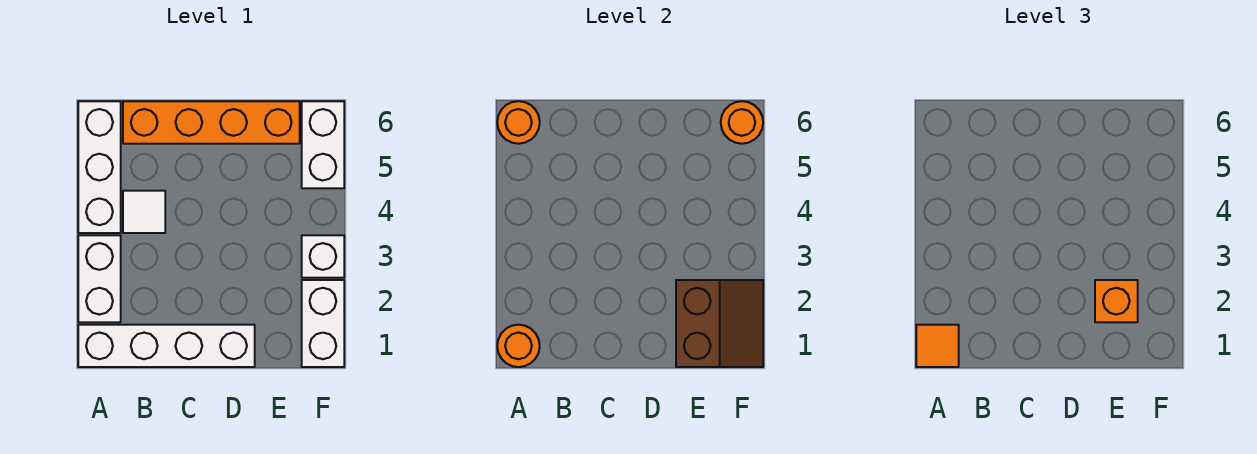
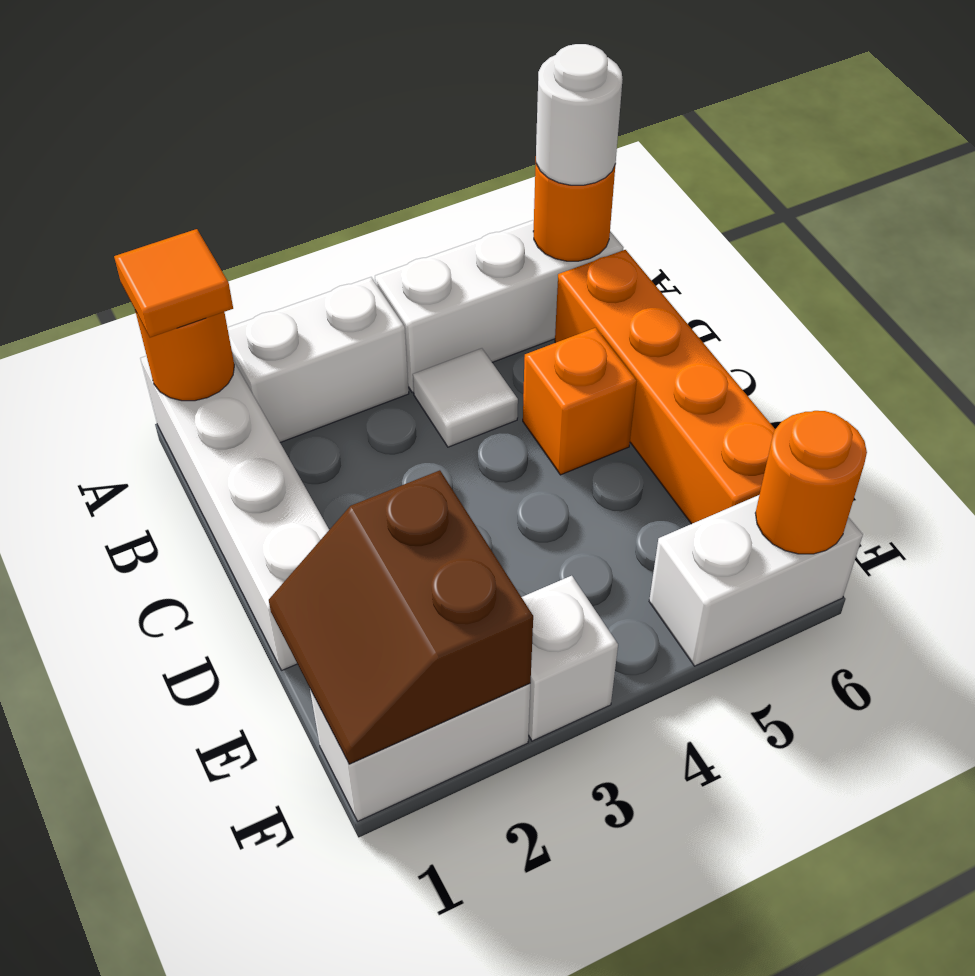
none -> white round brick A6 level 3
brown slope E1:F2 level 2 top E -> brown slope E1:F2 level 2 top 2
orange brick E2 level 3 -> orange brick C5 level 1

